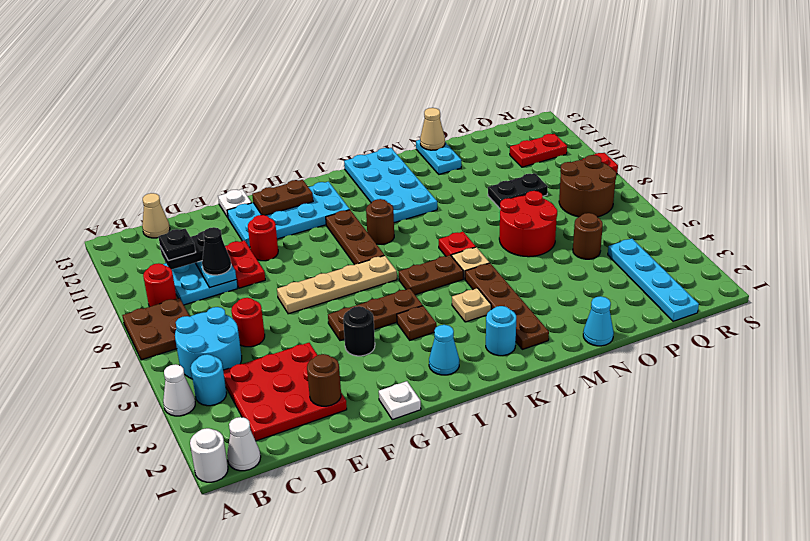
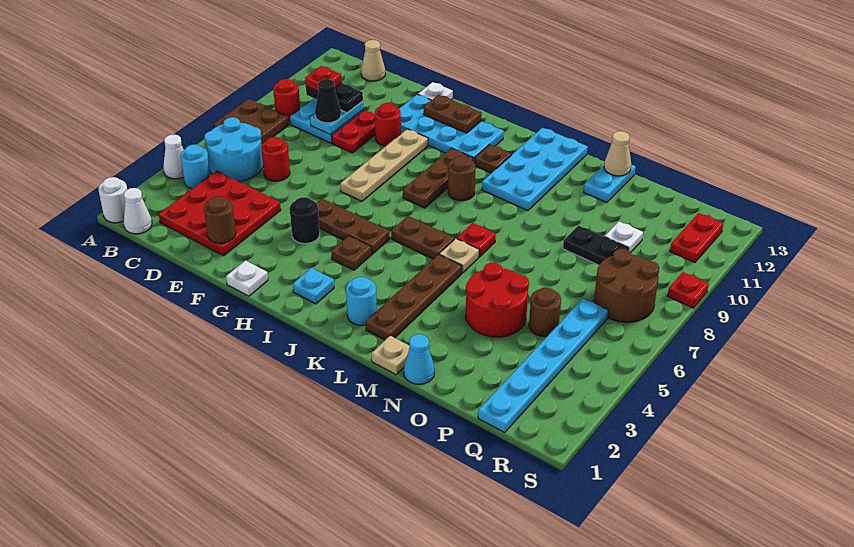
black plate C10 level 4 -> red plate C10 level 4
tan plate F7:I7 level 1 -> tan plate G7:G10 level 1
cyan cone I2 level 1 -> cyan plate I2 level 1
none -> brown plate J11 level 1
tan plate K4 level 1 -> tan plate M1 level 1
red round brick N6:O7 level 1 -> red round brick N4:O5 level 1
none -> white plate P10 level 1
cyan plate Q1:Q4 level 1 -> cyan plate Q1:Q6 level 1
red plate Q11:R11 level 1 -> red plate R11:R12 level 1

